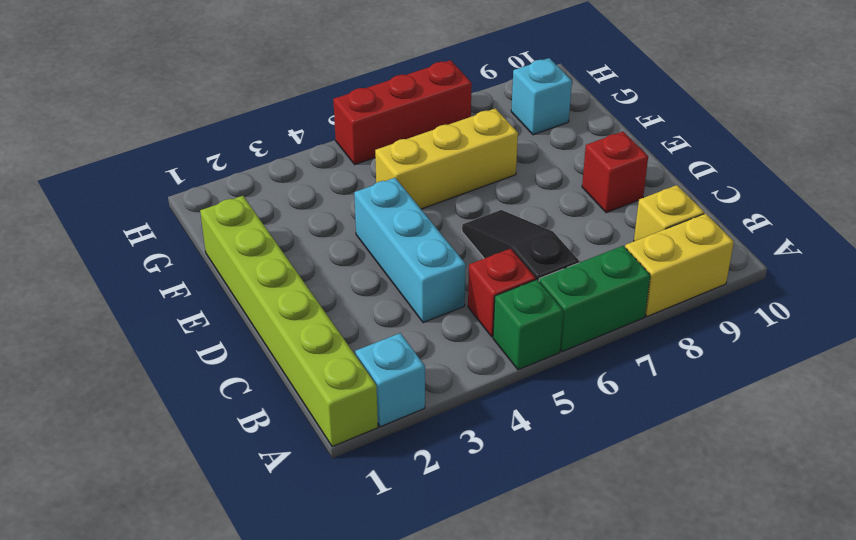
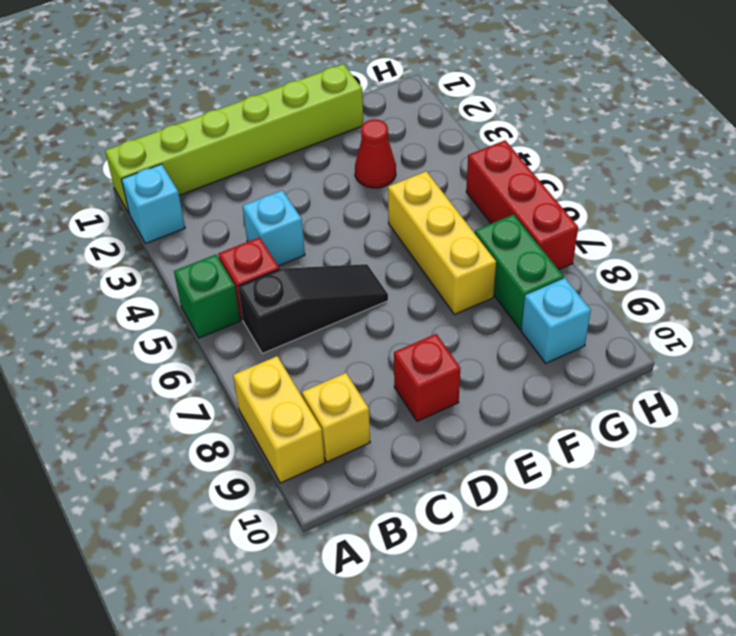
green brick A6:A7 level 1 -> green brick G7:G8 level 1
cyan brick C4:E4 level 1 -> cyan brick C4 level 1
none -> red cone F3 level 1

